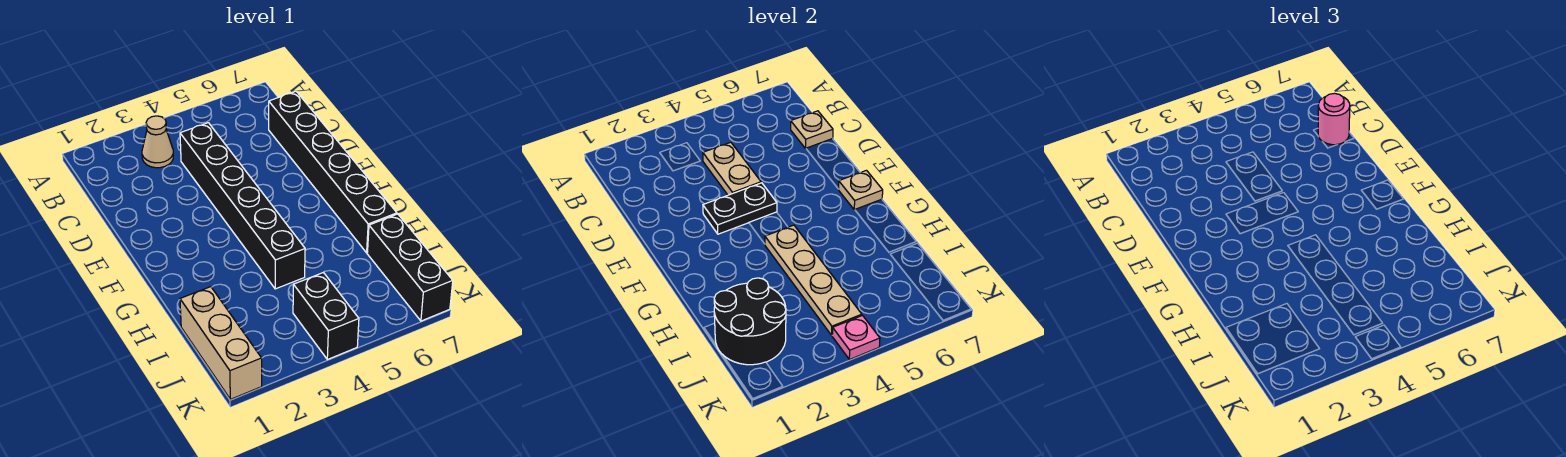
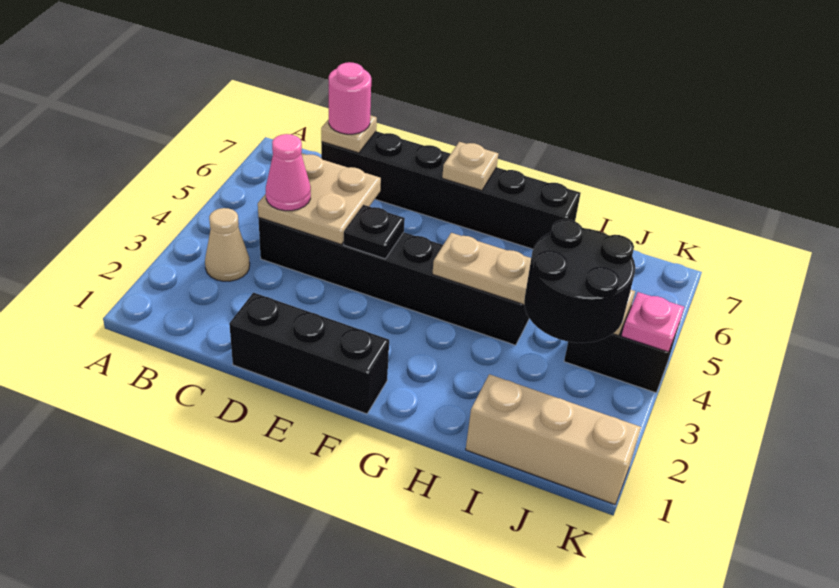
tan plate C4:D4 level 2 -> tan plate C4:D5 level 2
none -> pink cone C4 level 3
black plate E3:E4 level 2 -> black plate E4 level 2
black round brick I1:J2 level 2 -> black round brick I3:J4 level 3
black brick I7:K7 level 1 -> black brick D1:F1 level 1

